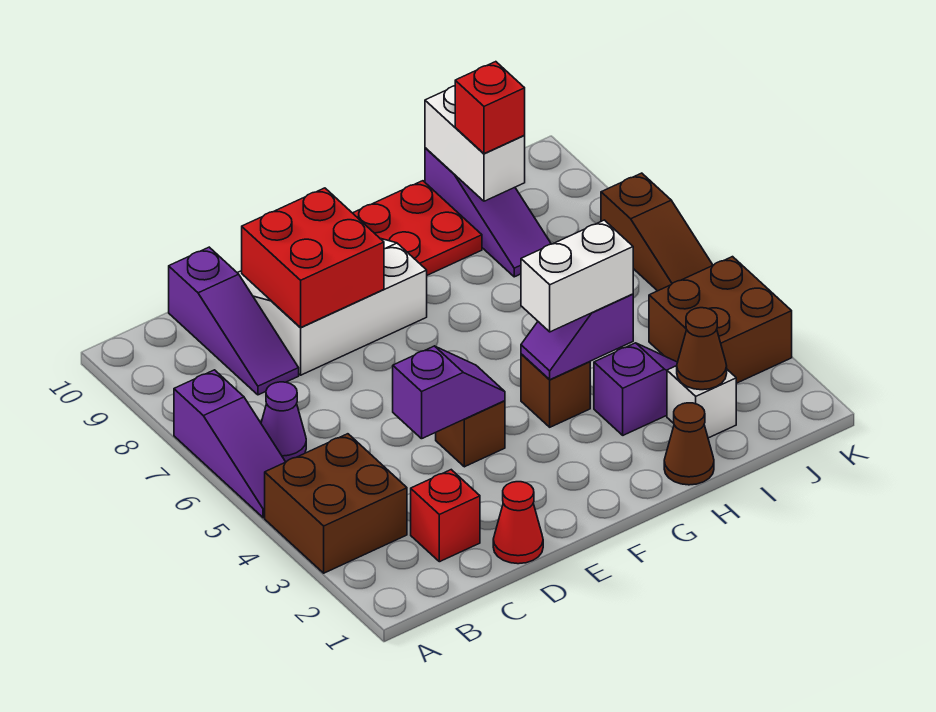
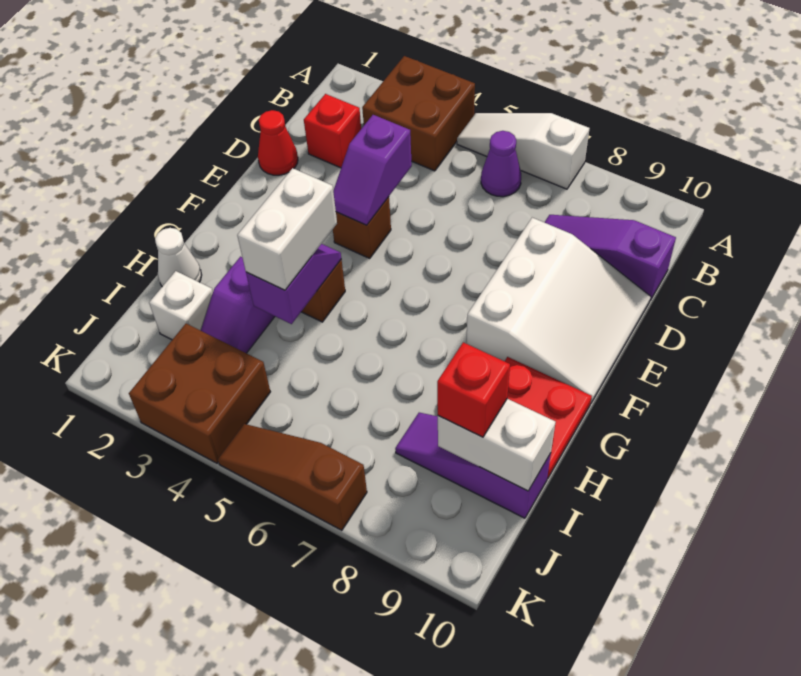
purple slope A5:A7 level 1 top 7 -> white slope A5:A7 level 1 top 7
red brick D8:E9 level 2 -> none
brown cone H1 level 1 -> white cone H1 level 1
brown cone I2 level 2 -> none

